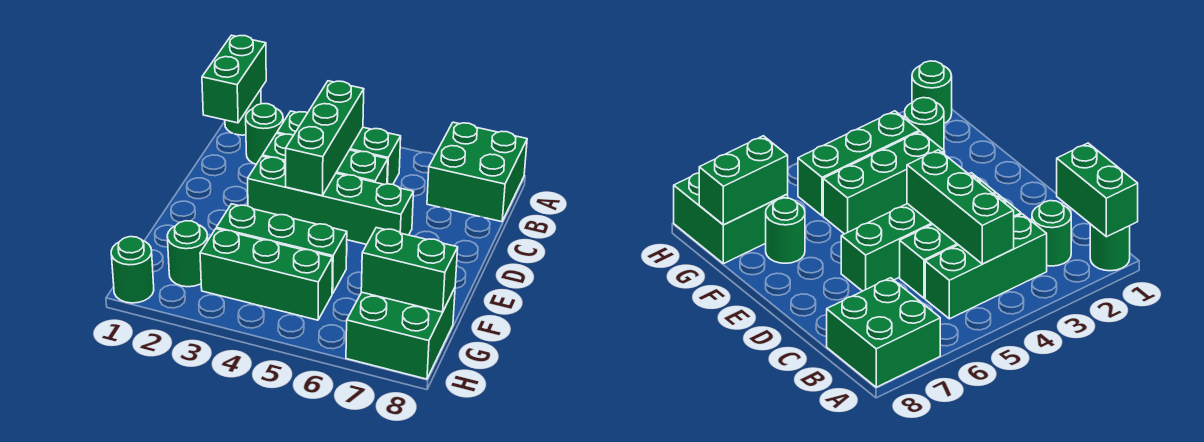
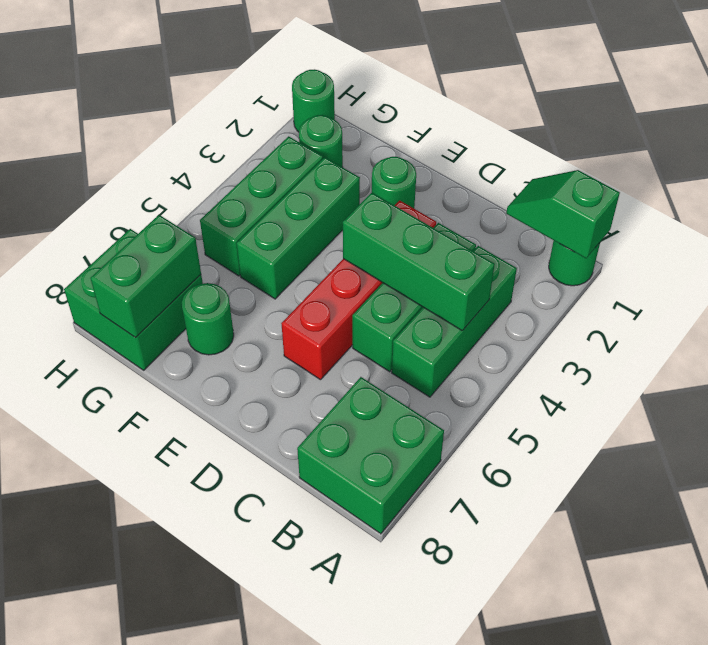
green brick A1:B1 level 2 -> green slope A1:B1 level 2 top A
green round brick B2 level 1 -> green round brick E2 level 1
green brick D3:D6 level 1 -> red brick D3:D6 level 1

